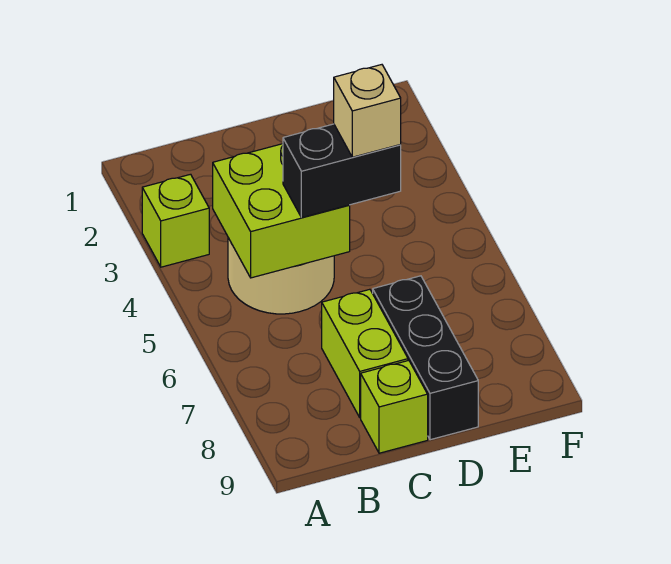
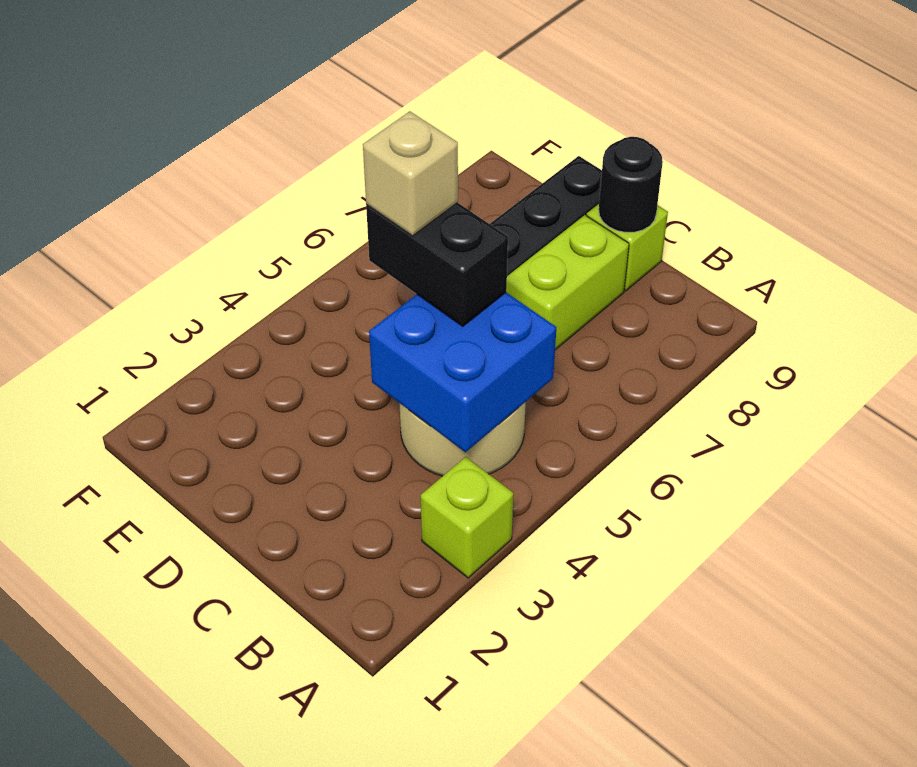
lime brick B4:C5 level 2 -> blue brick B4:C5 level 2
none -> black round brick C9 level 2

